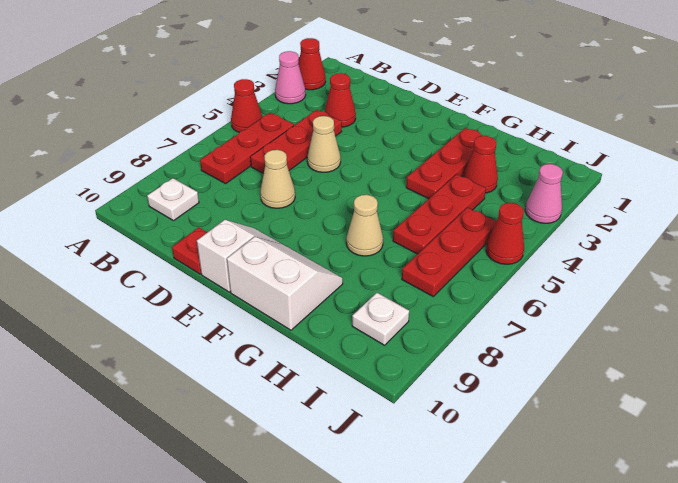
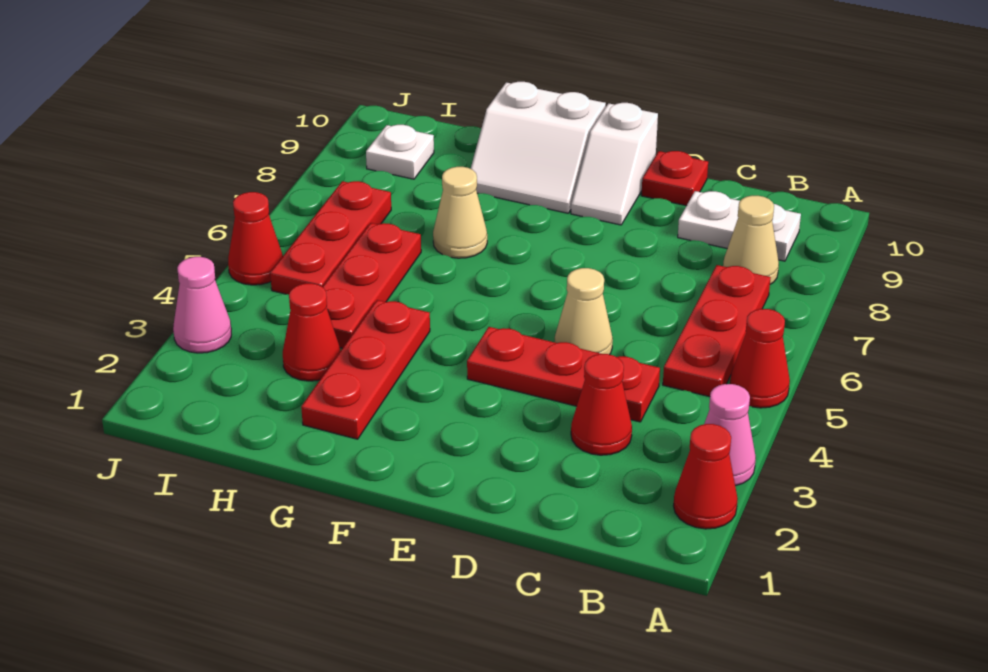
white plate B9 level 1 -> white plate B9:C9 level 1
red plate C4:C6 level 1 -> red plate C4:E4 level 1
tan cone D7 level 1 -> tan cone B8 level 1

